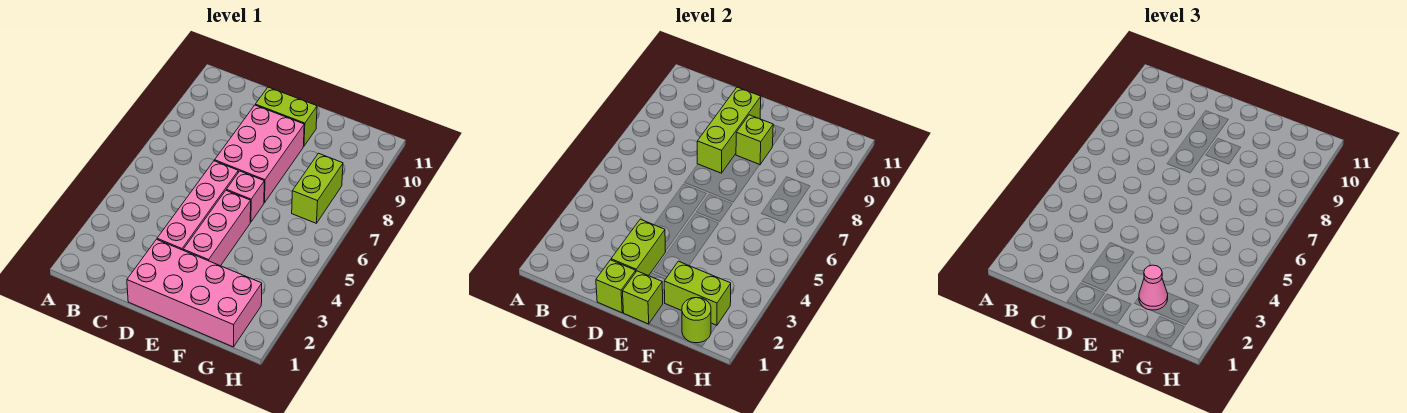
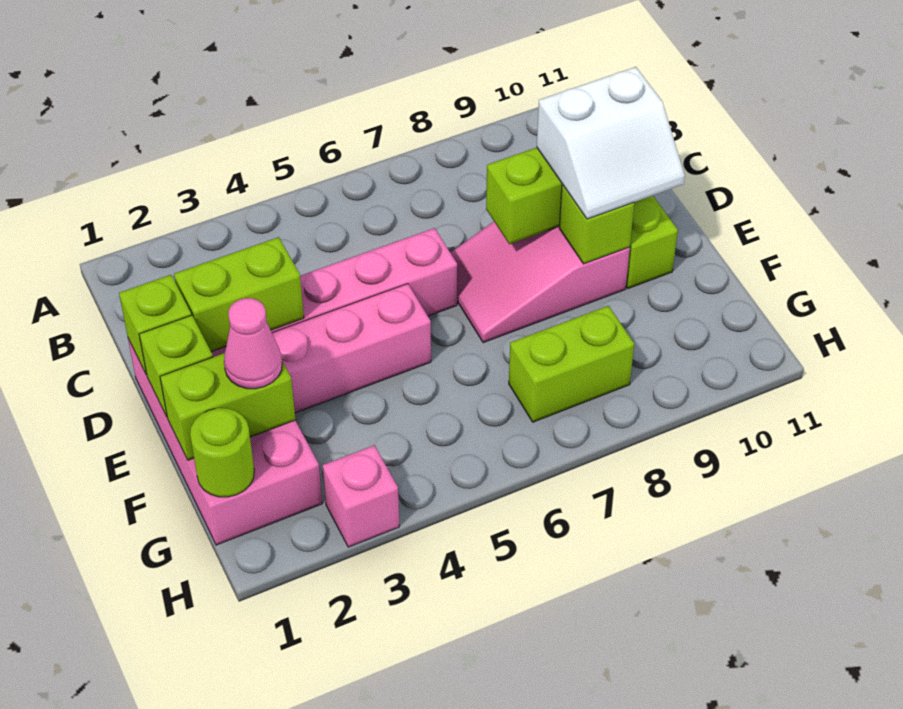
pink brick D7:E9 level 1 -> pink slope D7:E9 level 1 top 9
none -> white slope D9:E10 level 3 top D
pink brick E6 level 1 -> pink brick H3 level 1
lime brick F2:G2 level 2 -> lime brick F1:F2 level 2

